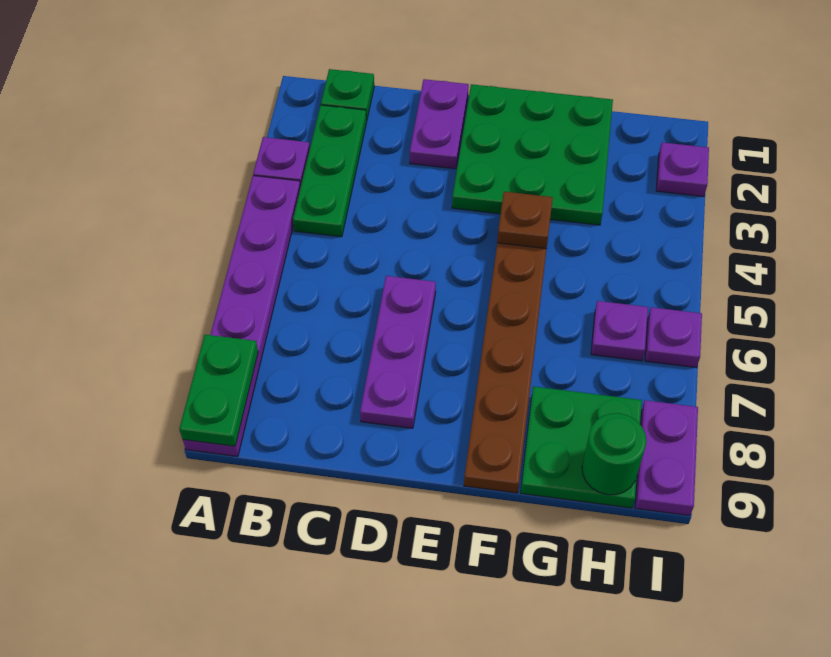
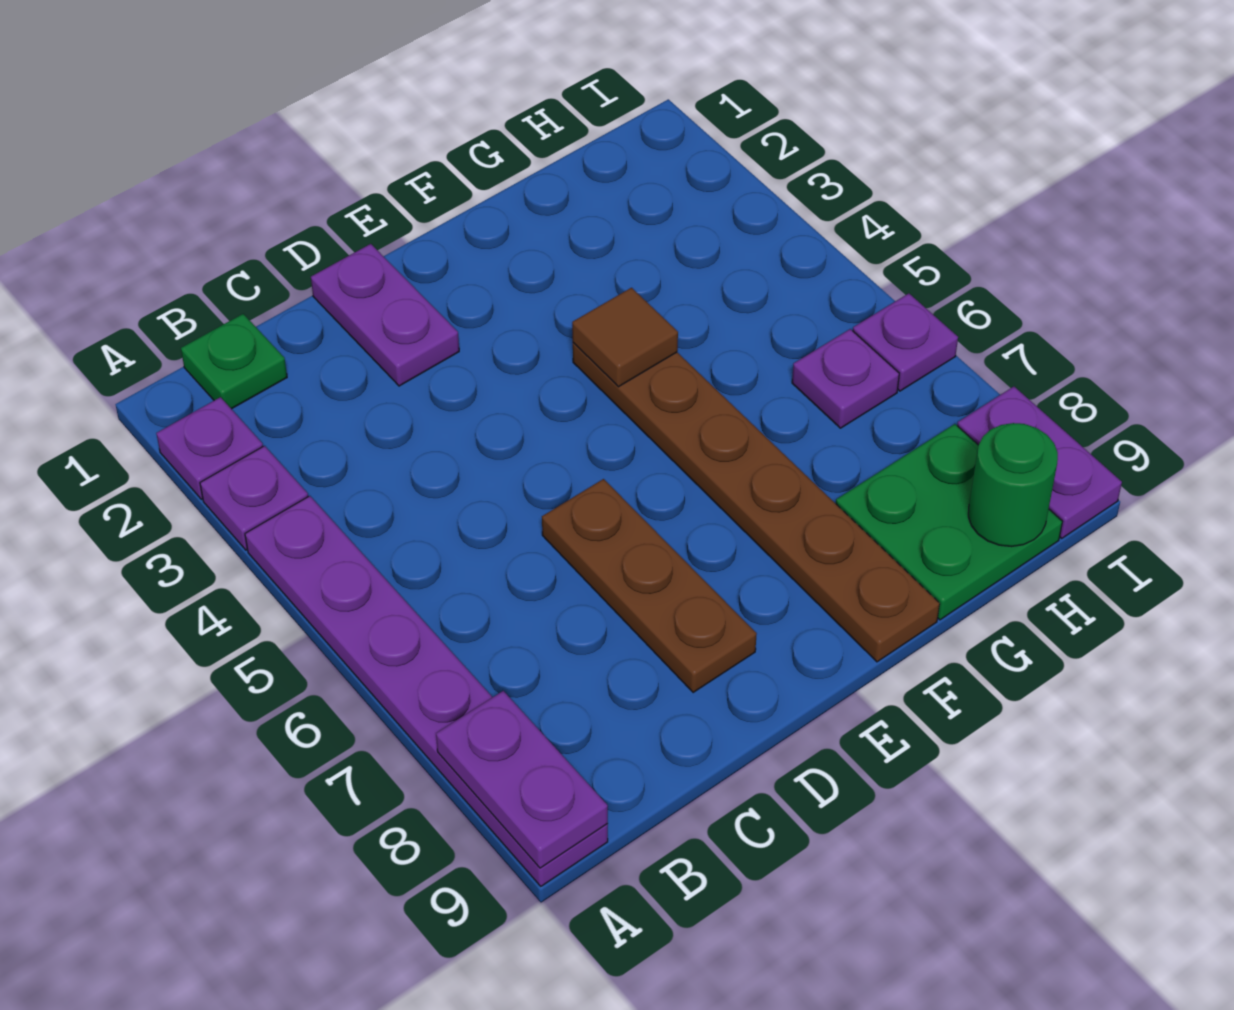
green plate A8:A9 level 2 -> purple plate A8:A9 level 2
green plate B2:B4 level 1 -> none
purple plate D6:D8 level 1 -> brown plate D6:D8 level 1
green plate E1:G3 level 1 -> none
brown plate F4 level 2 -> brown tile F4 level 2
purple plate I2 level 1 -> purple plate A2 level 1

